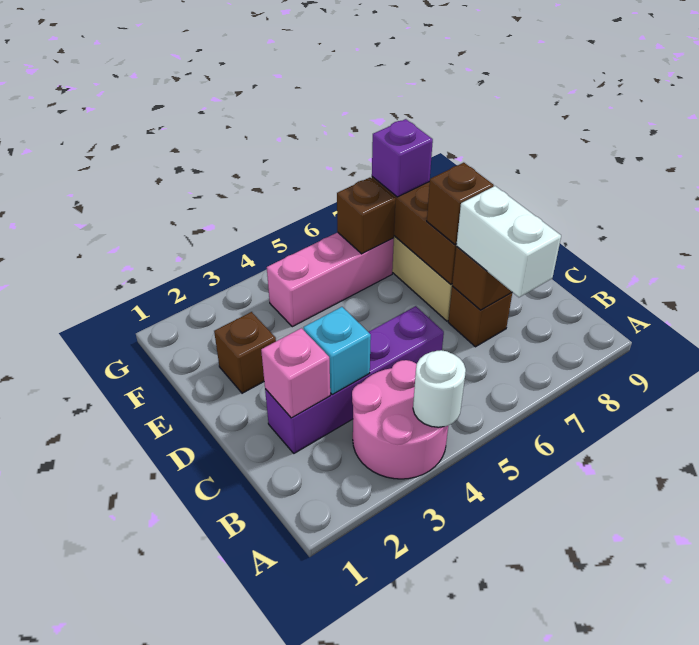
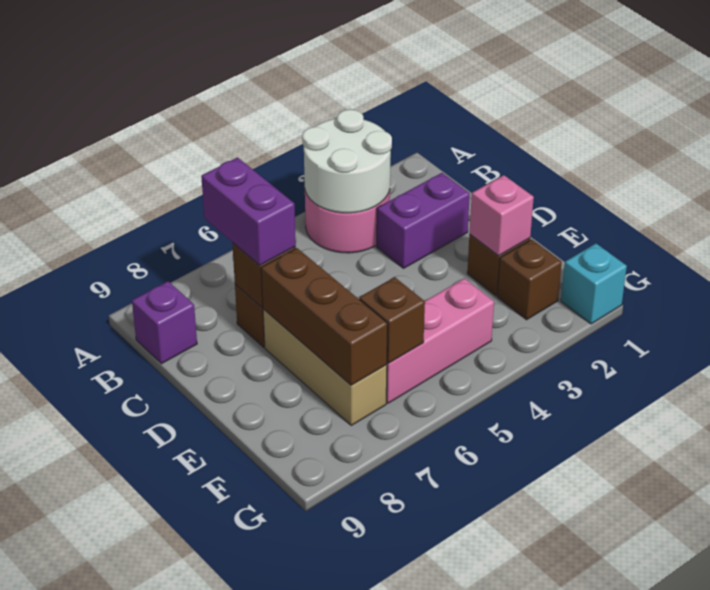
white round brick A4 level 2 -> white round brick A3:B4 level 2
white brick B7:C7 level 3 -> purple brick B7:C7 level 3
purple brick C2:C5 level 1 -> purple brick C2:C3 level 1
pink brick C2 level 2 -> pink brick E2 level 2
cyan brick C3 level 2 -> cyan brick G1 level 1
brown brick D7 level 3 -> brown brick F2 level 1
purple brick F7 level 3 -> purple brick B9 level 1

